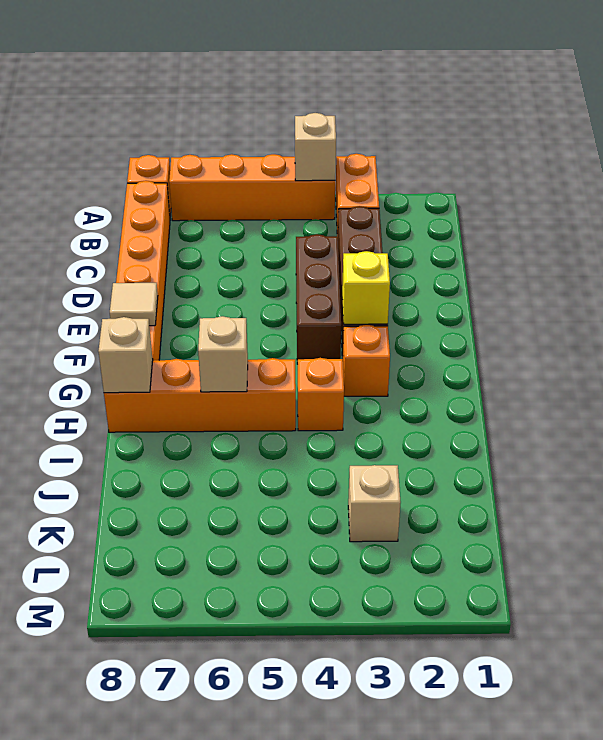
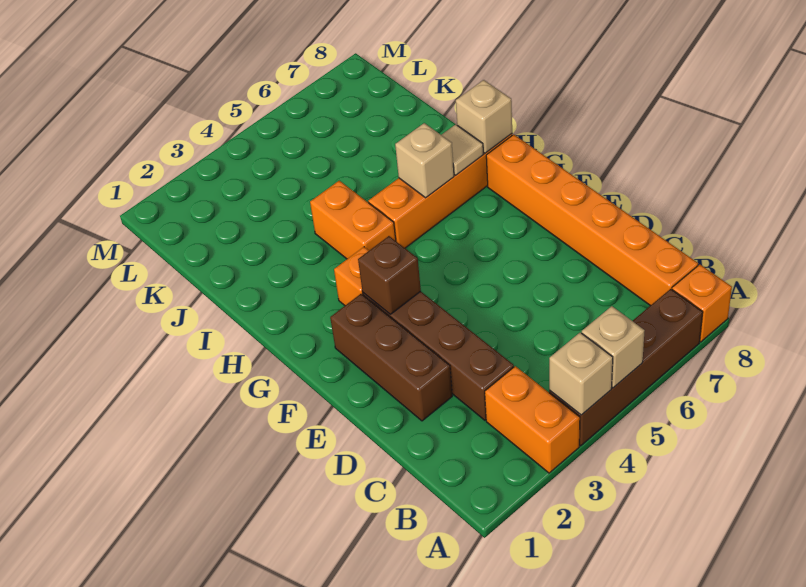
orange brick A4:A7 level 1 -> brown brick A4:A7 level 1
brown brick D4:F4 level 1 -> brown brick D2:F2 level 1
yellow brick F3 level 2 -> brown brick F3 level 2
tan tile F8 level 2 -> tan tile H7 level 2
orange brick H4 level 1 -> orange brick H4:I4 level 1
tan brick K3 level 1 -> tan brick A5 level 2

